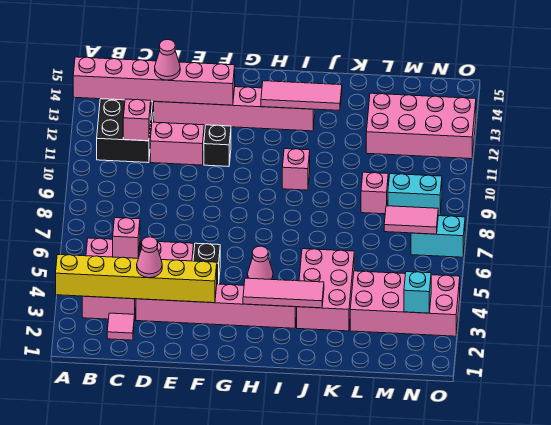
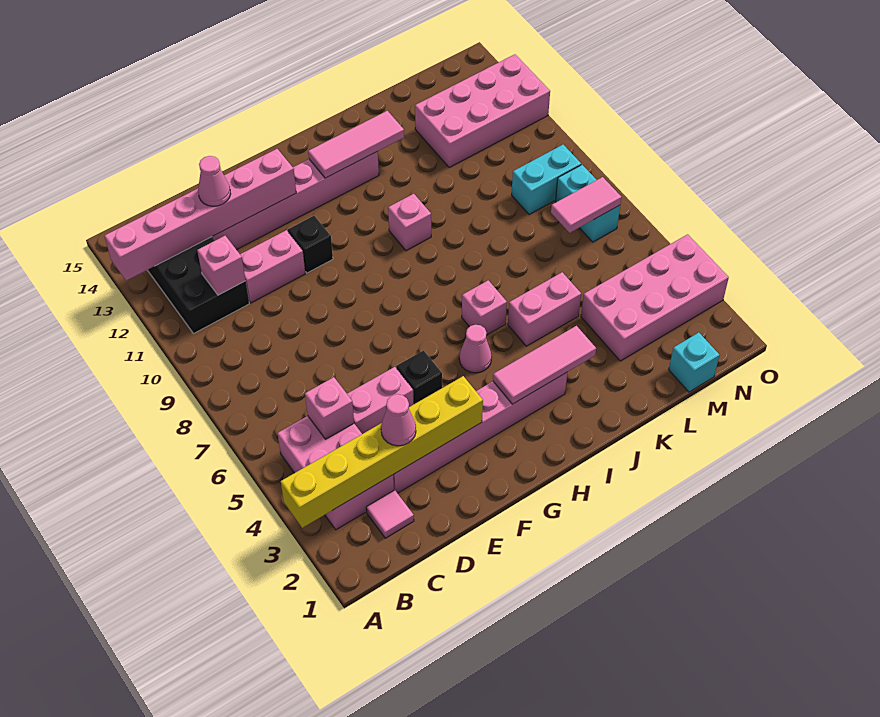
pink brick J3:K5 level 1 -> pink brick J5:K5 level 1
pink brick L9 level 1 -> pink brick I6 level 1
cyan brick N3 level 2 -> cyan brick M1 level 1
cyan brick N7:O7 level 1 -> cyan brick N7:N8 level 1

